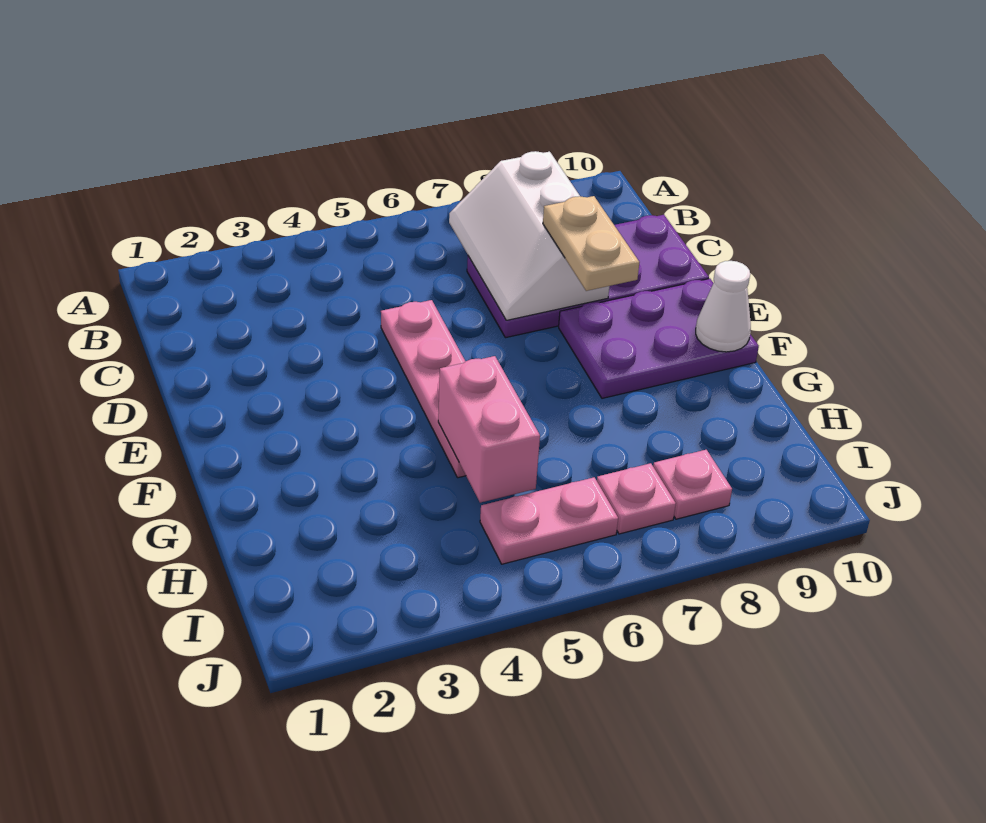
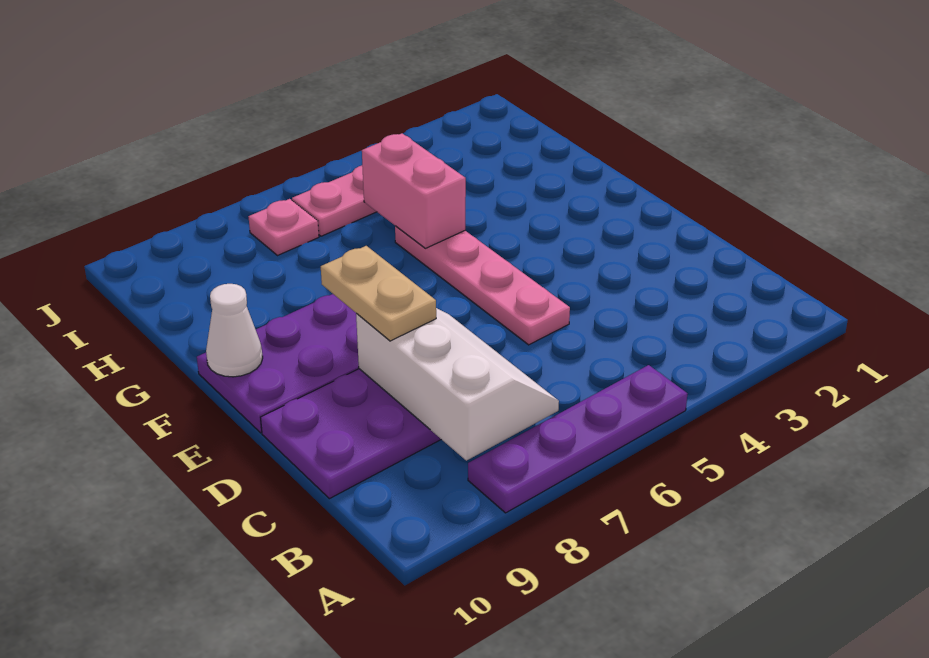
none -> purple plate A5:A8 level 1
pink plate I8 level 1 -> none

